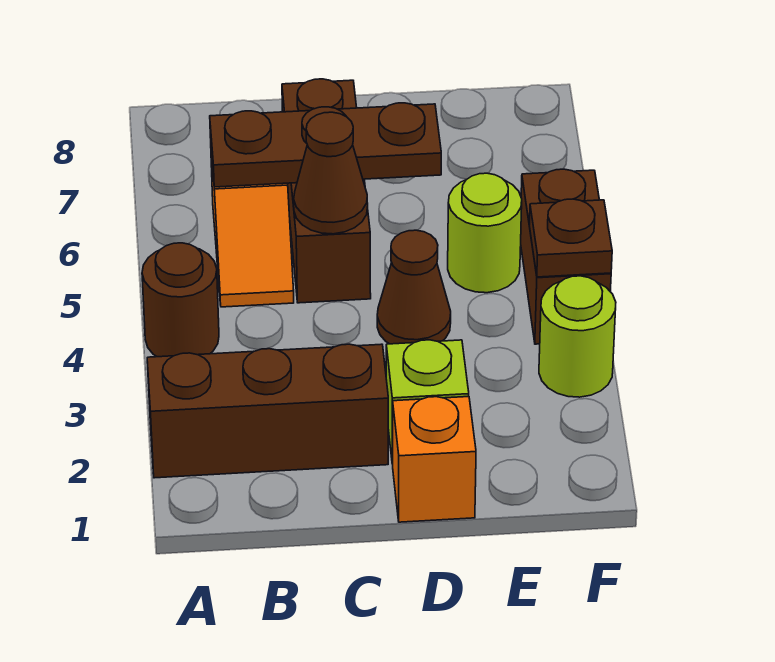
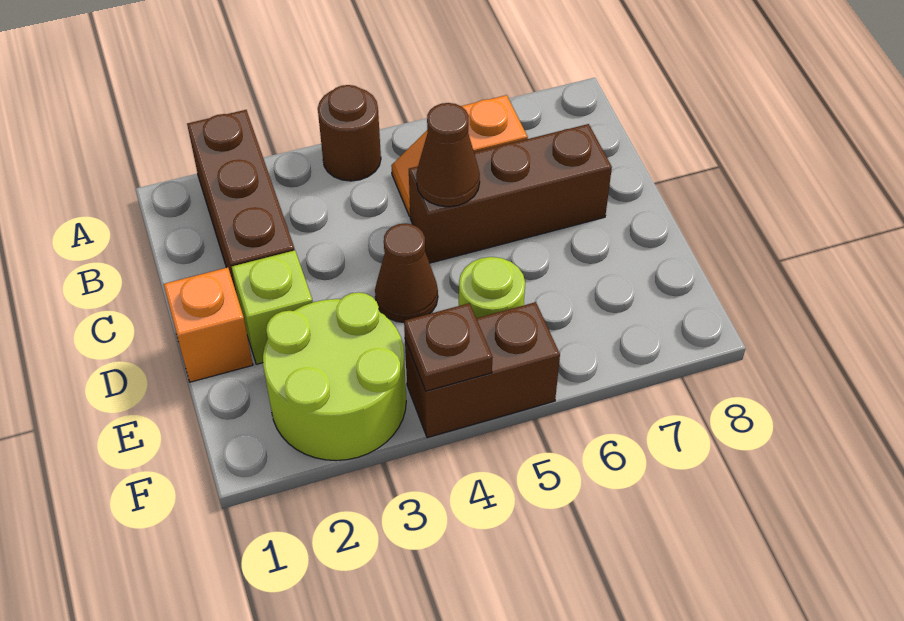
brown plate B6:D6 level 2 -> none
lime round brick F3 level 1 -> lime round brick E2:F3 level 1

